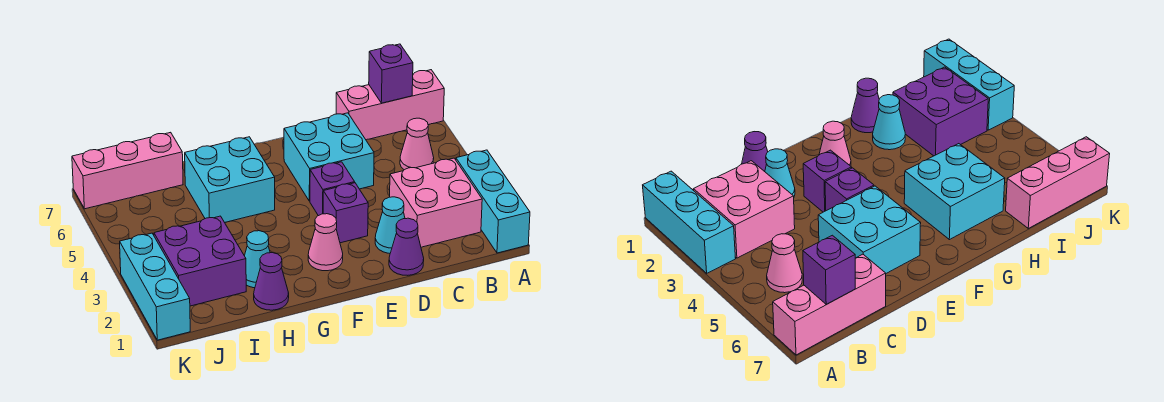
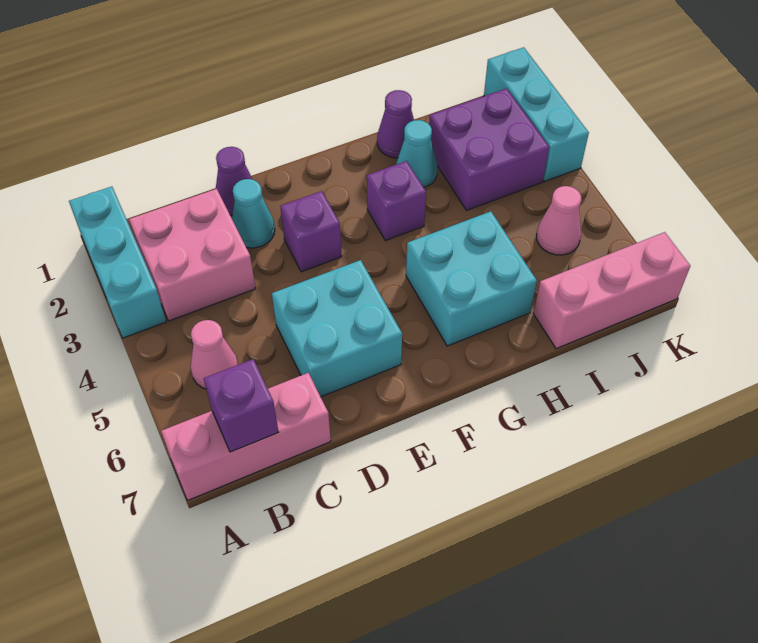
purple brick E4 level 1 -> purple brick G3 level 1
pink cone F2 level 1 -> pink cone J5 level 1

